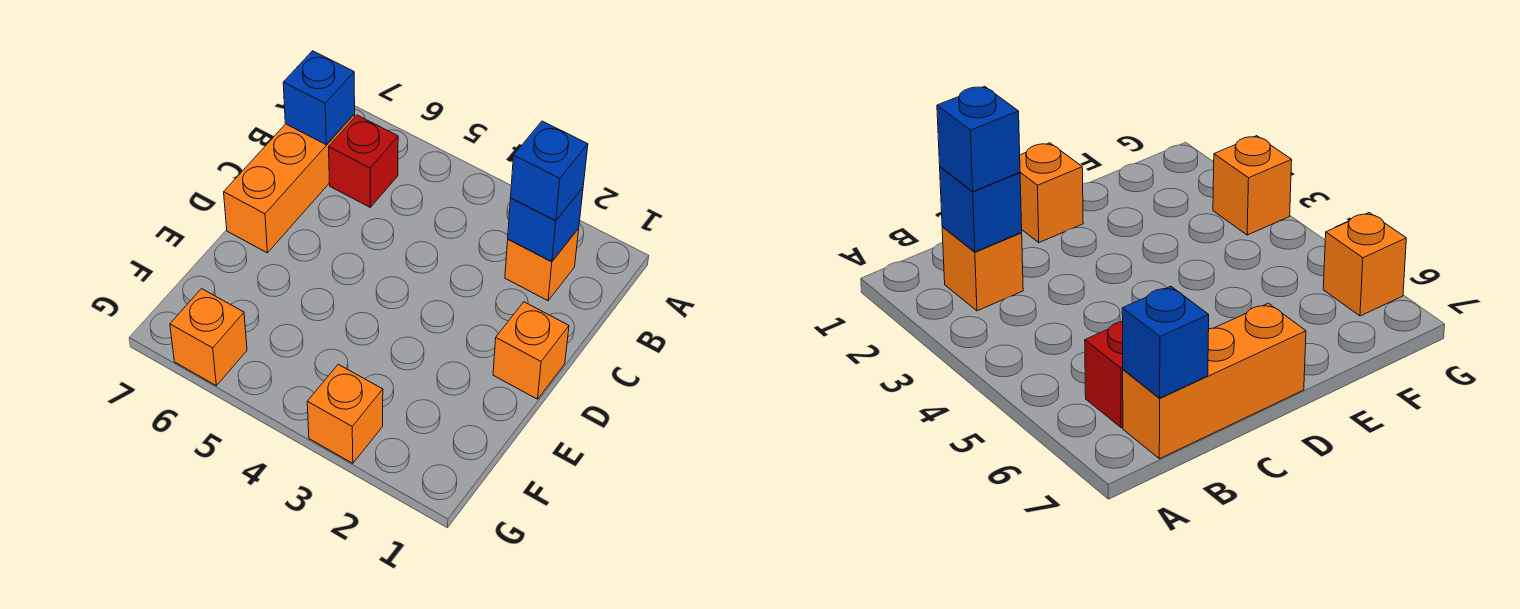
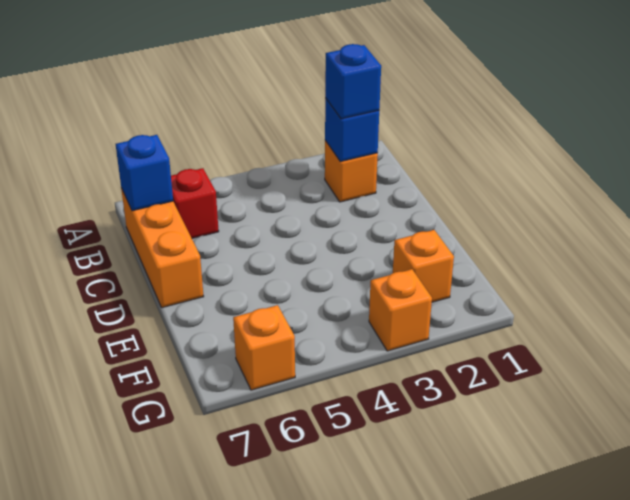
orange brick D1 level 1 -> orange brick F2 level 1

